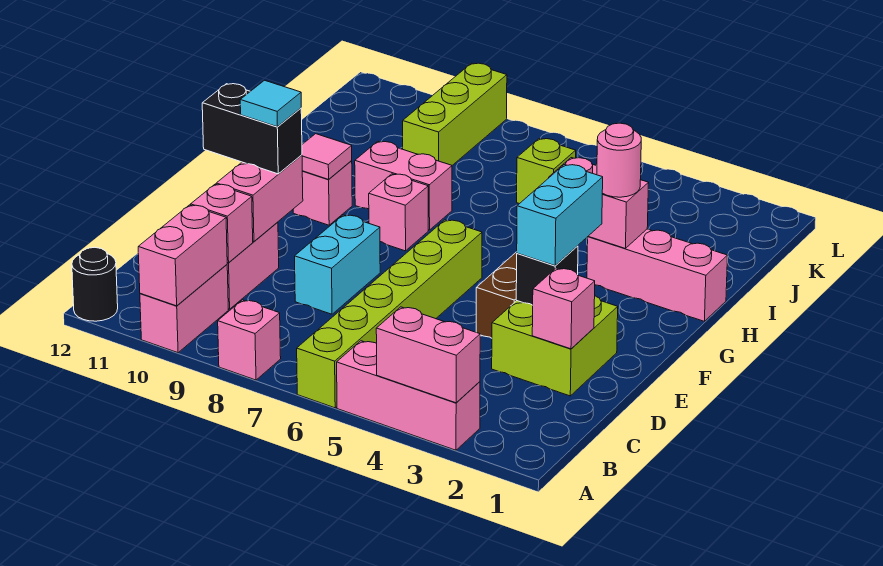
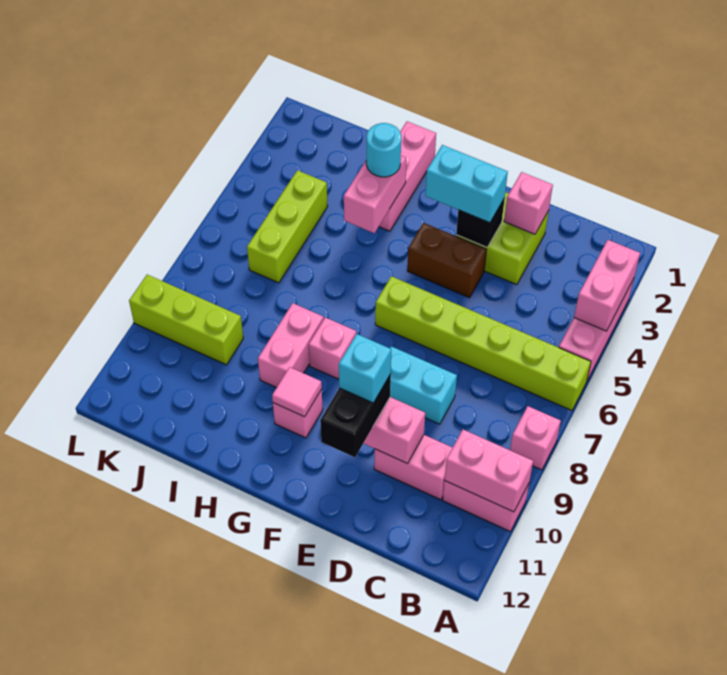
black round brick A12 level 1 -> none
pink brick C10 level 2 -> none
cyan tile E10 level 4 -> cyan brick E10 level 4
pink round brick H3 level 3 -> cyan round brick H3 level 3
lime brick J6 level 1 -> lime brick J4:J6 level 1

